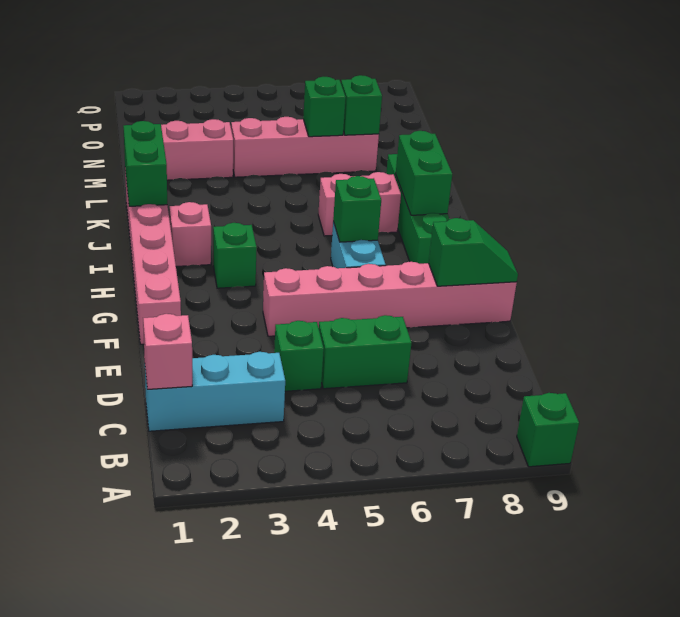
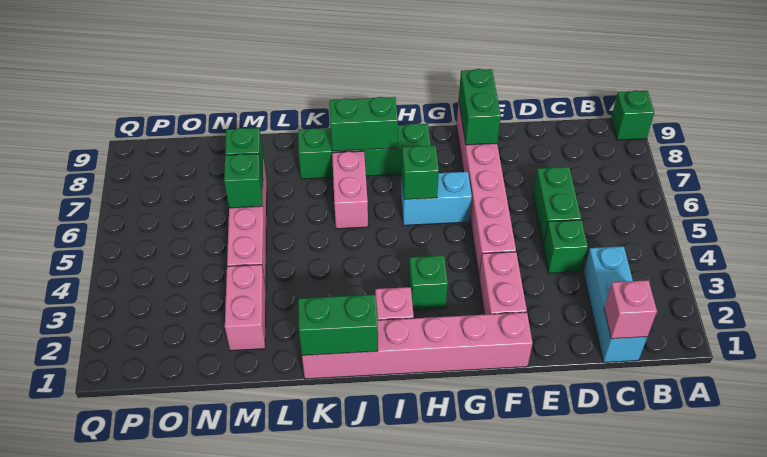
none -> pink brick F2:F3 level 1
green slope F8:F9 level 2 top 8 -> green brick F8:F9 level 2

